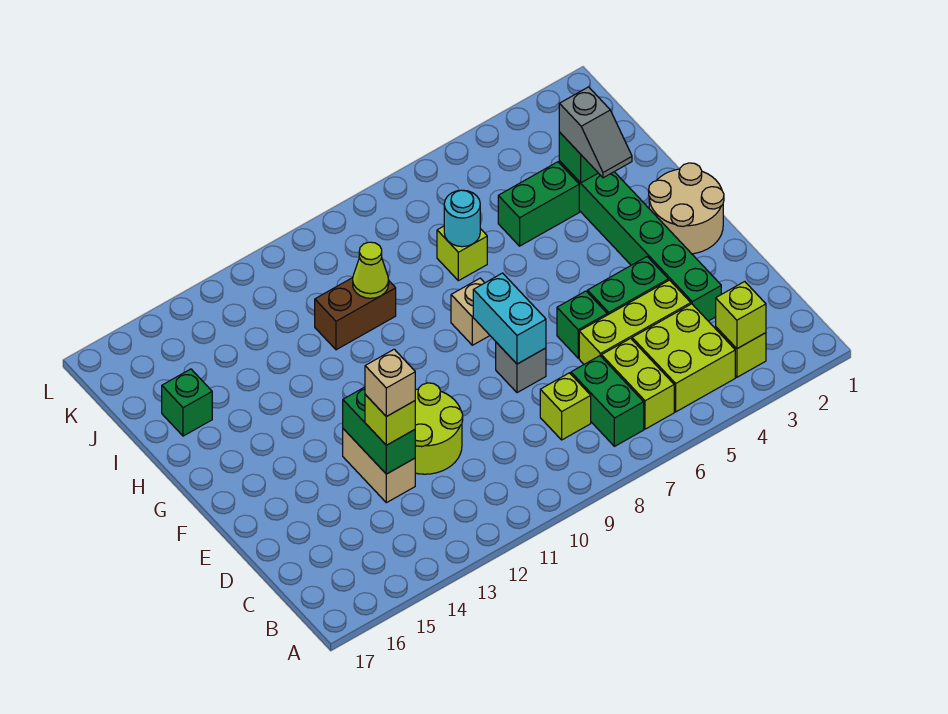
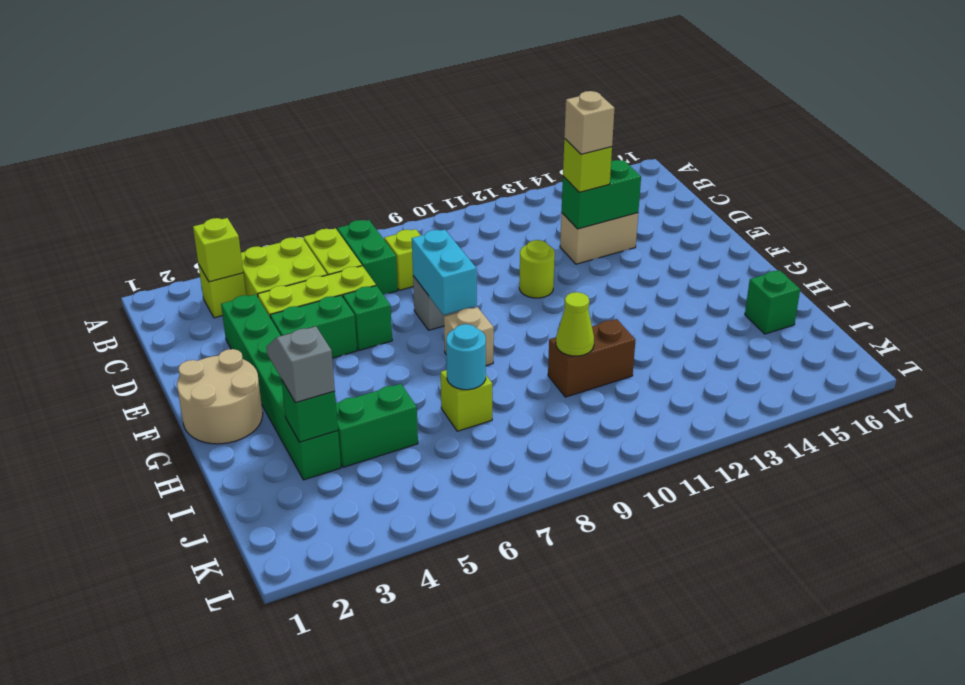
lime round brick D11:E12 level 1 -> lime round brick E11 level 1
tan brick D13:E13 level 1 -> tan brick D13:D14 level 1
green brick D13:E13 level 2 -> green brick D13:D14 level 2

